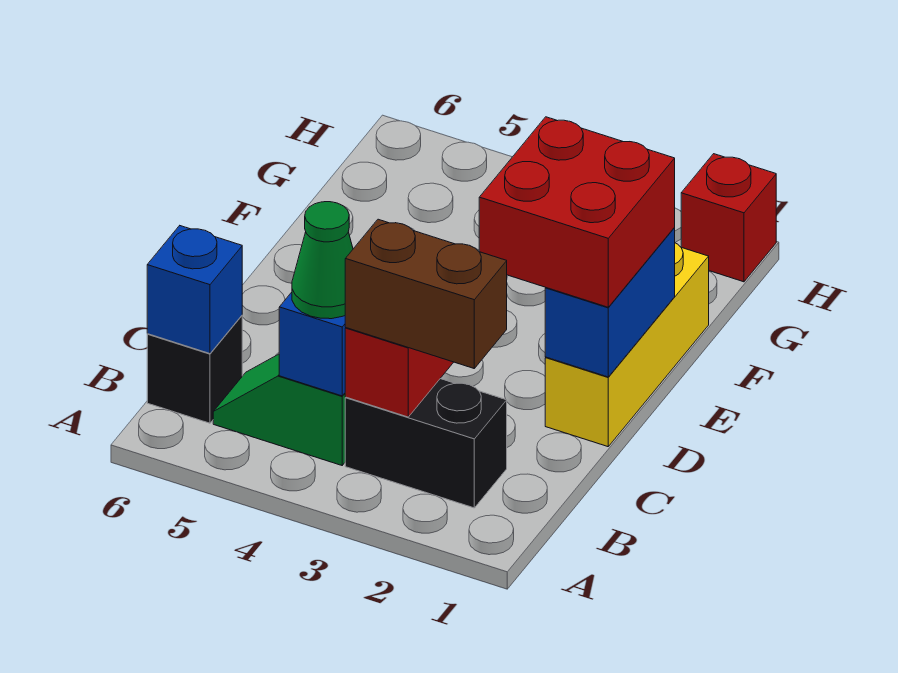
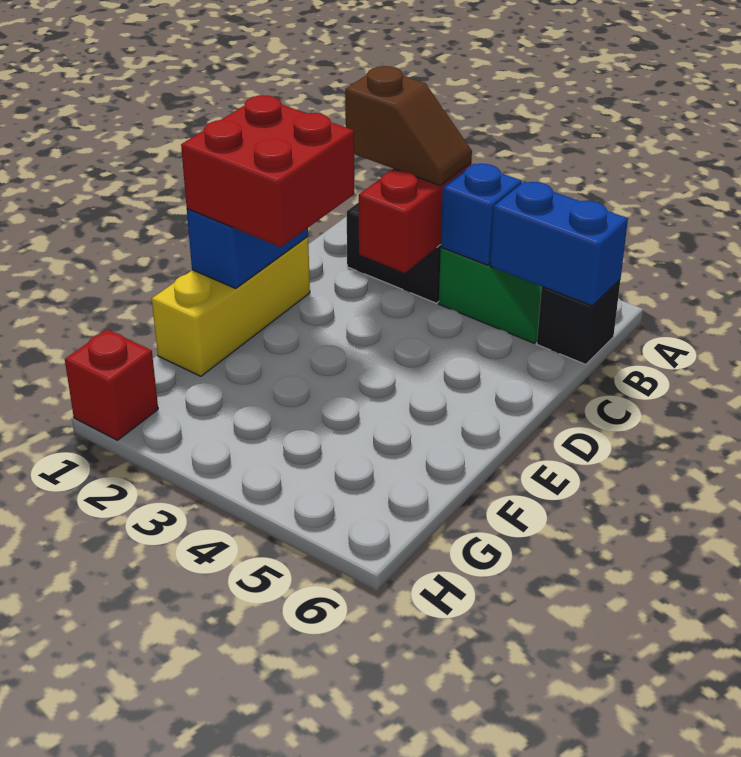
brown brick B2:B3 level 3 -> brown slope B2:B3 level 3 top 2
green cone B4 level 3 -> none
blue brick B6 level 2 -> blue brick B5:B6 level 2

